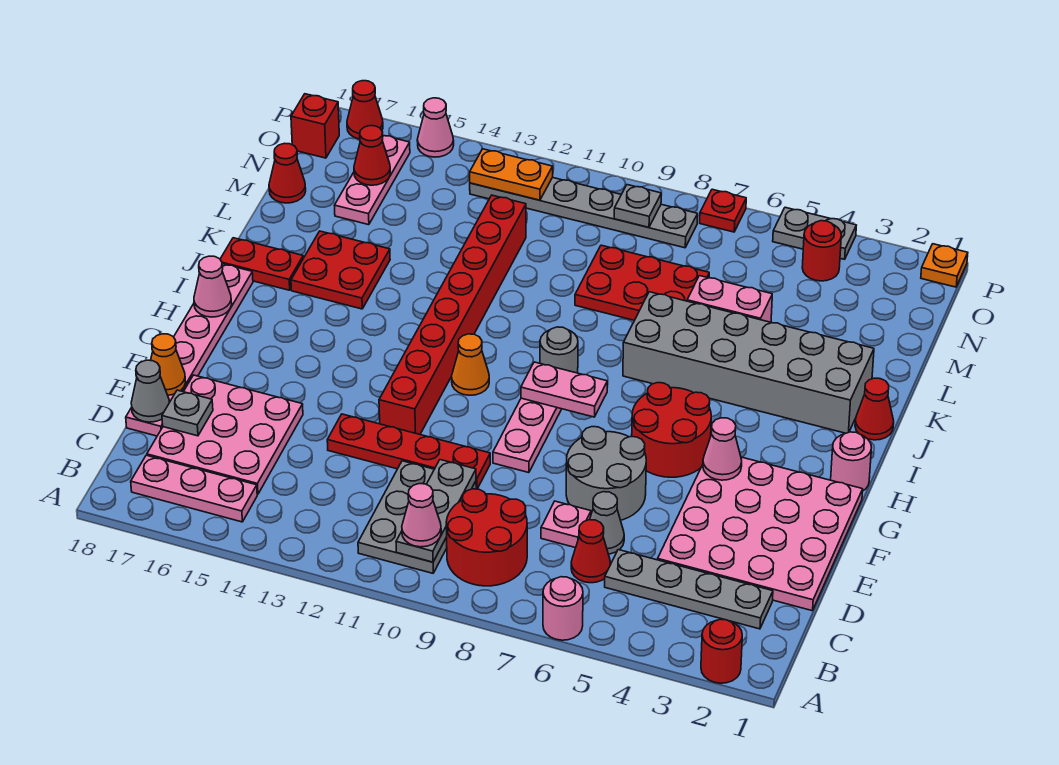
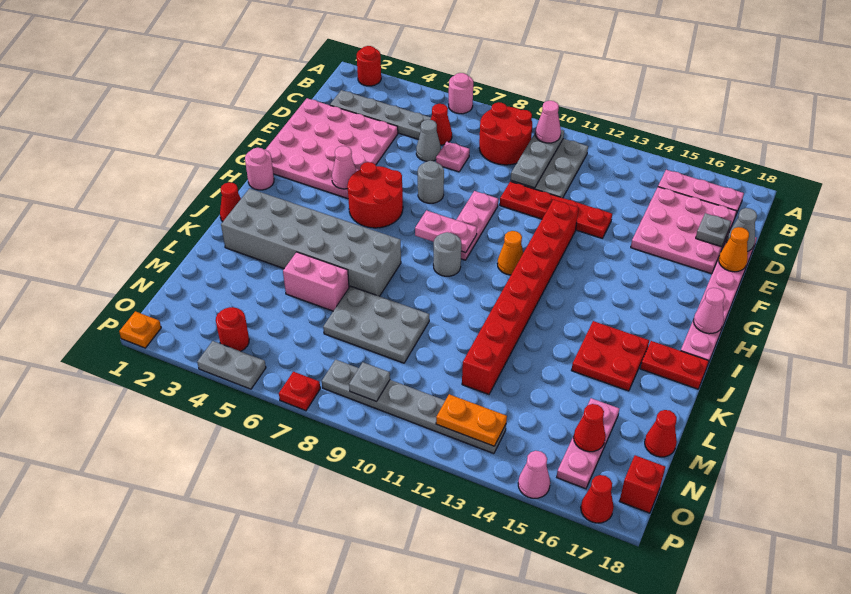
grey round brick E6:F7 level 1 -> grey round brick F7 level 1
red plate L7:M9 level 1 -> grey plate L7:M9 level 1

